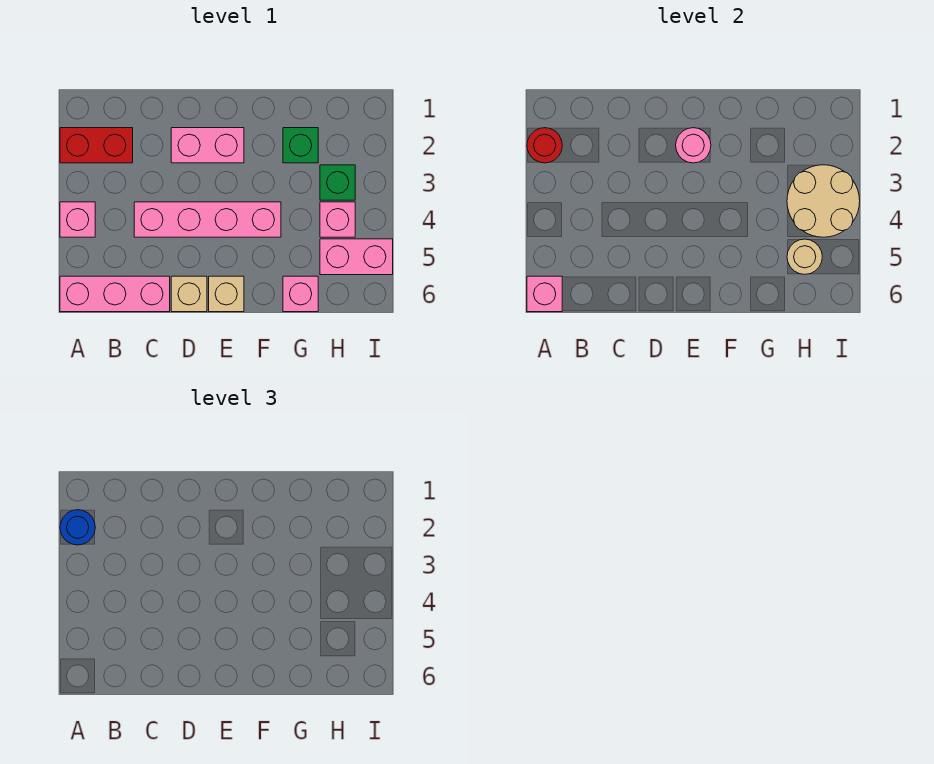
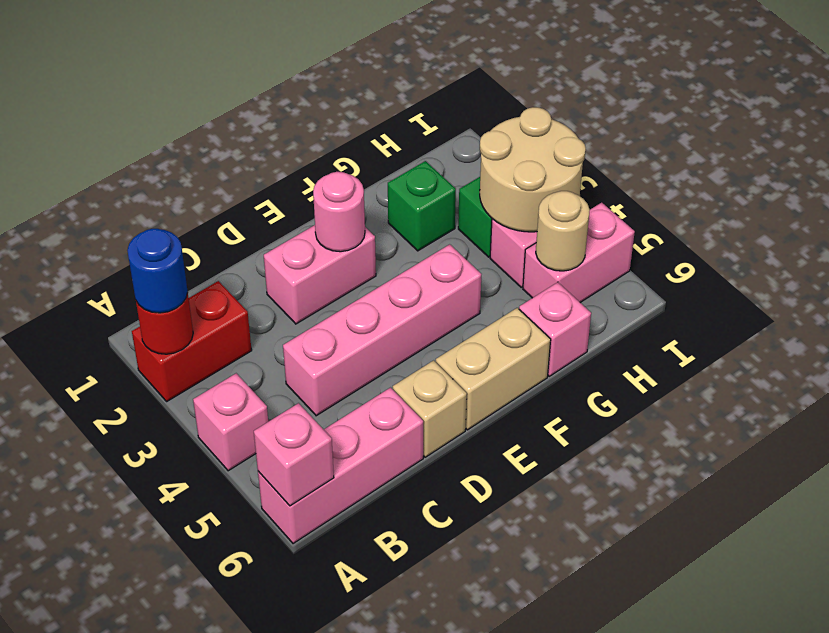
tan brick E6 level 1 -> tan brick E6:F6 level 1

